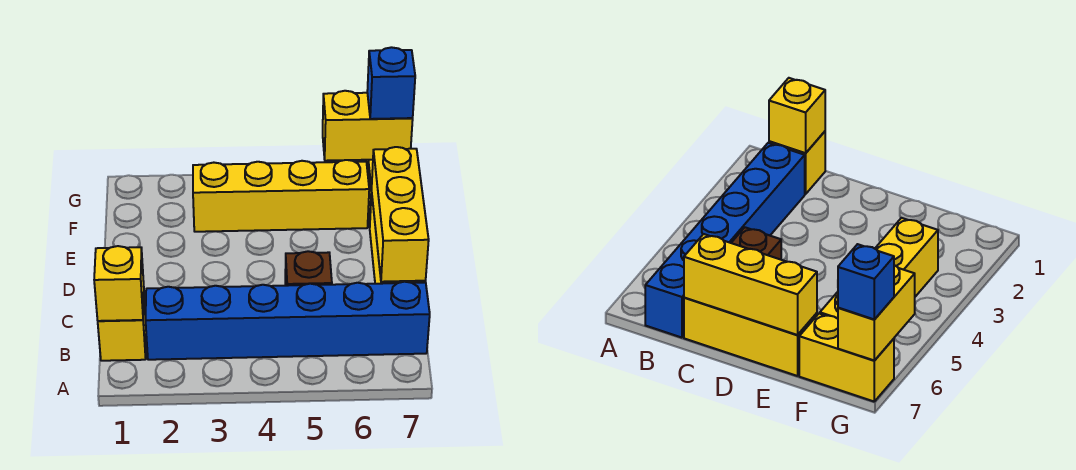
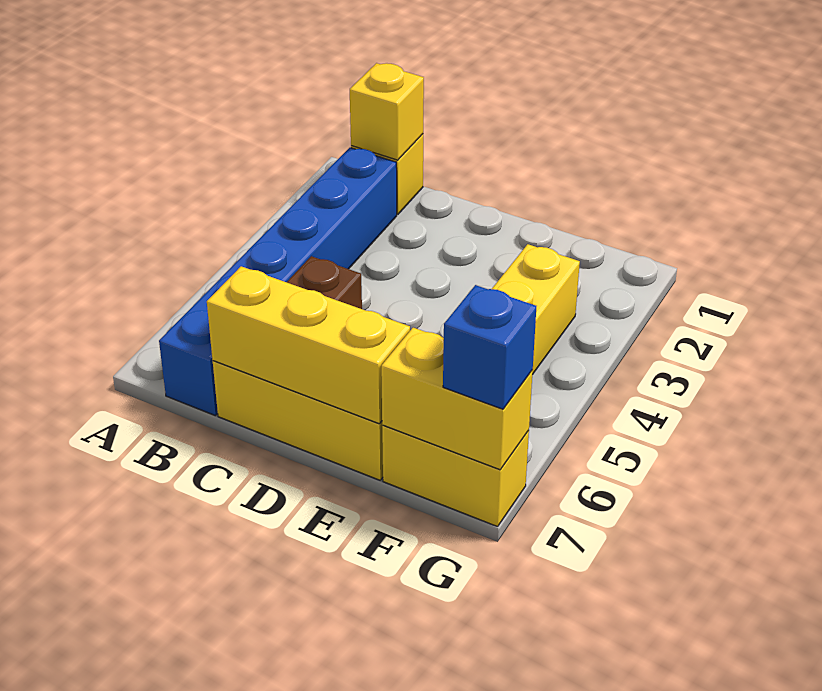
yellow brick G6:G7 level 2 -> yellow brick F7:G7 level 2

